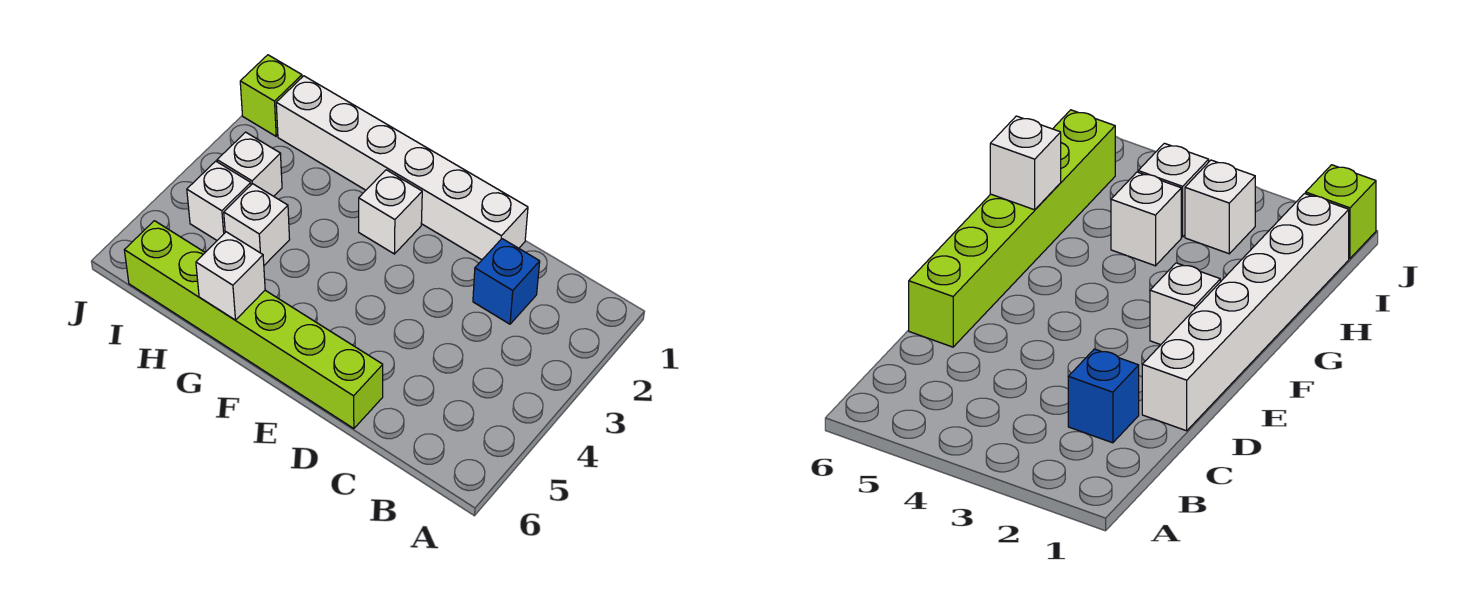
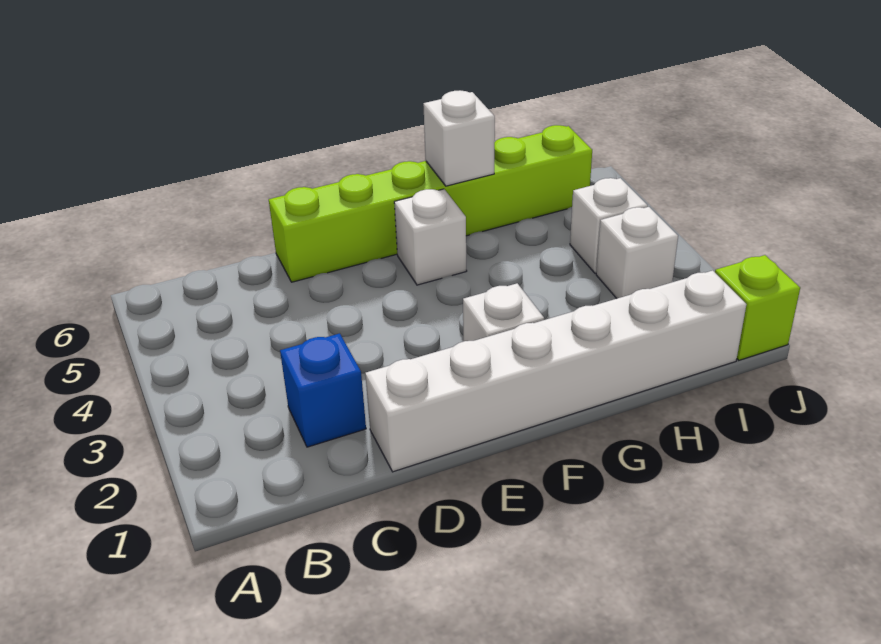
white brick H4 level 1 -> white brick F5 level 1

